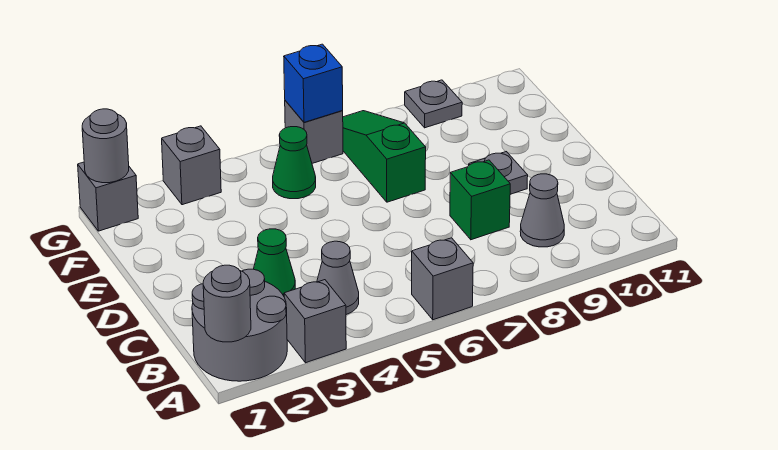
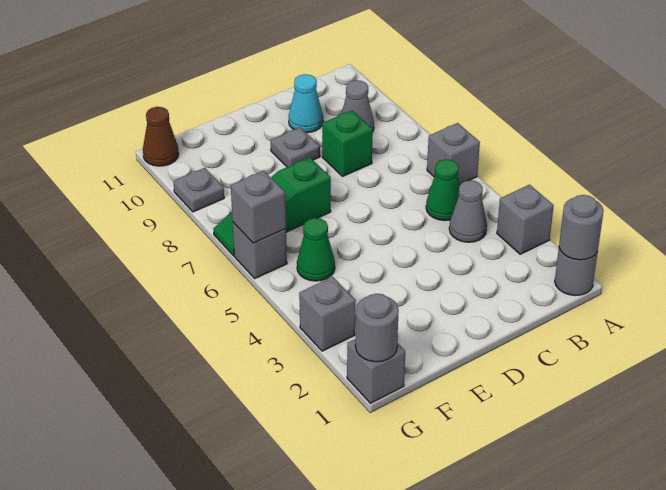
grey round brick A1:B2 level 1 -> grey round brick A1 level 1
green cone C3 level 1 -> green cone B5 level 1
none -> cyan cone C10 level 1
blue brick G6 level 2 -> grey brick G6 level 2
none -> brown cone G11 level 1

